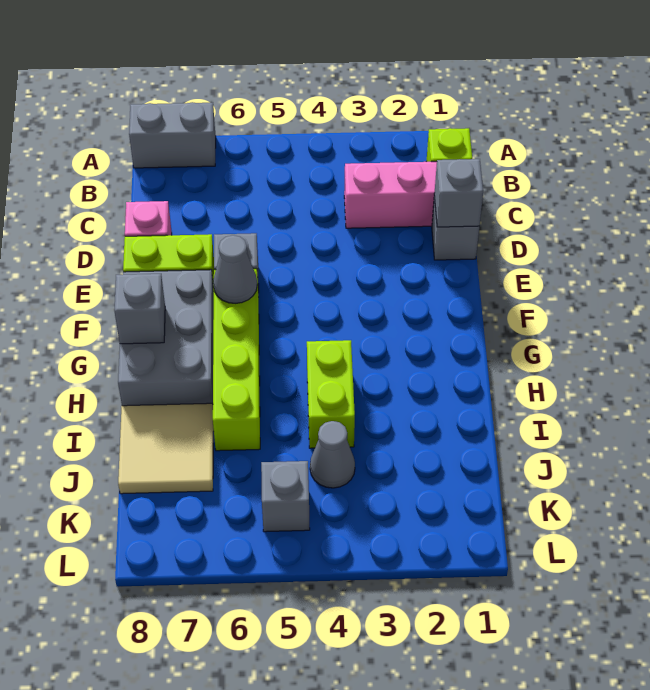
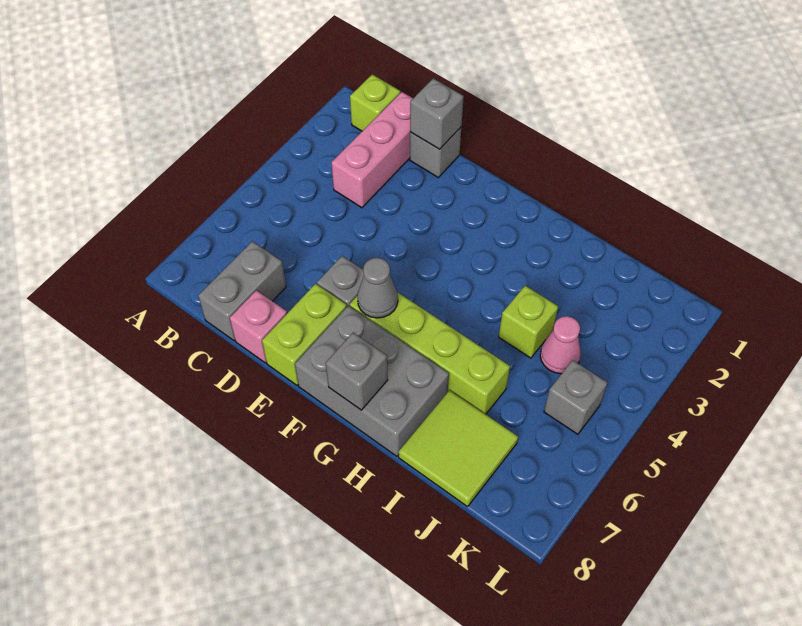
grey brick A7:A8 level 1 -> grey brick C7:C8 level 1
lime brick H4:I4 level 1 -> lime brick I4 level 1
tan tile I7:J8 level 1 -> lime tile I7:J8 level 1
grey cone J4 level 1 -> pink cone J4 level 1

